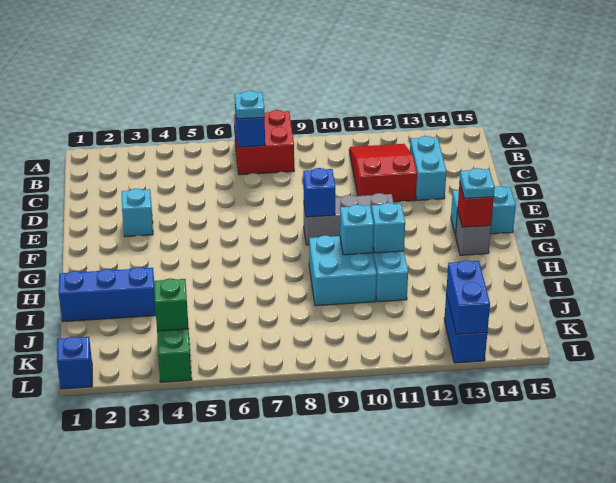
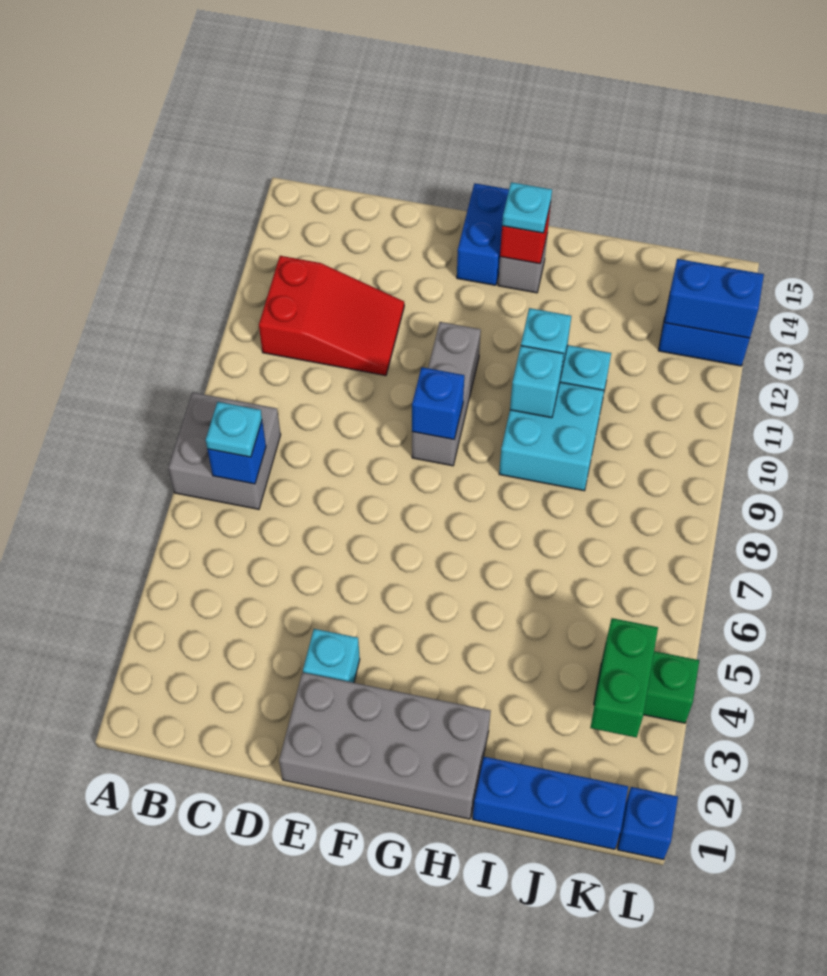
red brick A7:B8 level 1 -> grey brick A7:B8 level 1
red slope B11:D12 level 1 top D -> red slope B11:D12 level 1 top B
cyan brick C13:D13 level 1 -> none
none -> grey brick E1:H2 level 1
cyan brick F14:F15 level 1 -> blue brick F14:F15 level 1
blue brick I1:I3 level 1 -> blue brick I1:K1 level 1
green brick K4 level 2 -> green brick K3:K4 level 2

